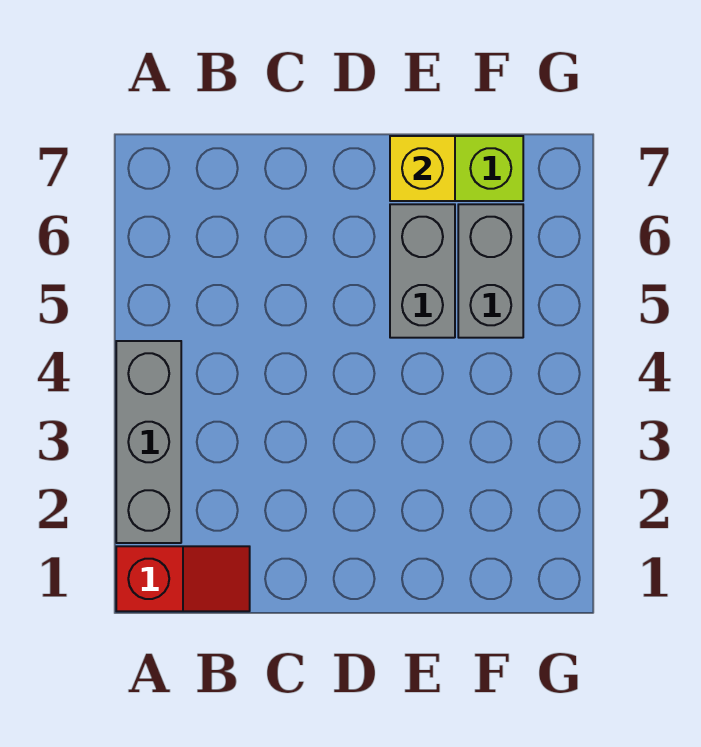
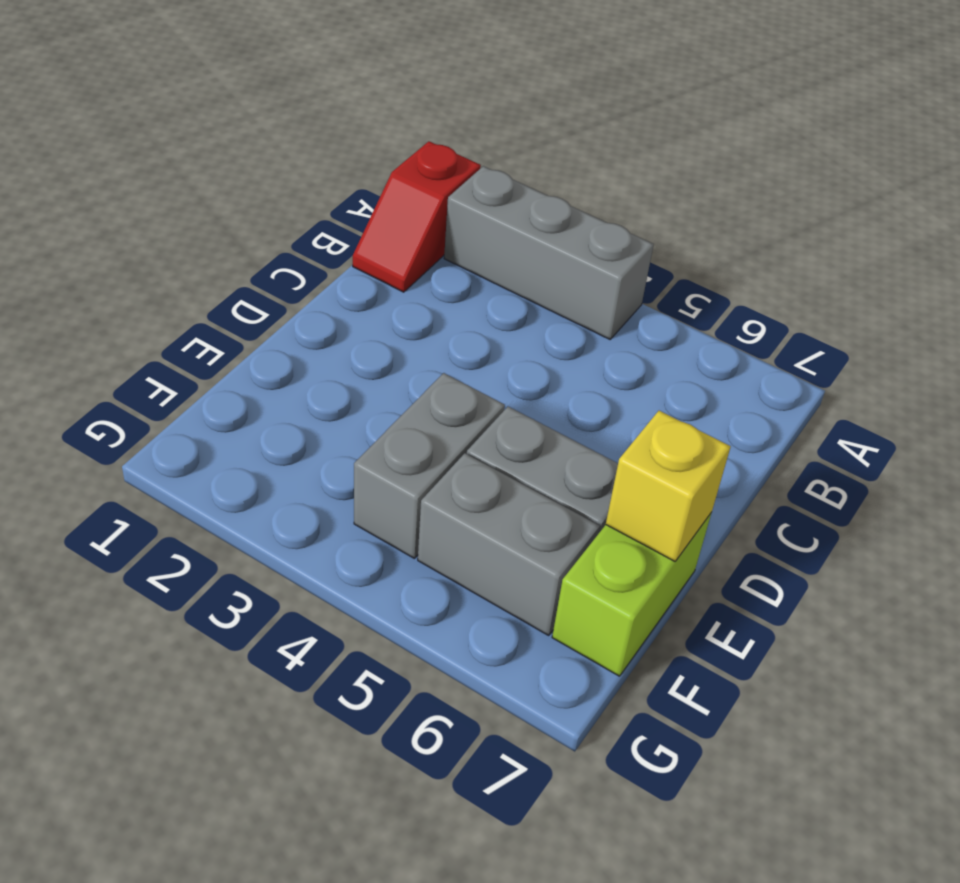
none -> grey brick E4:F4 level 1

